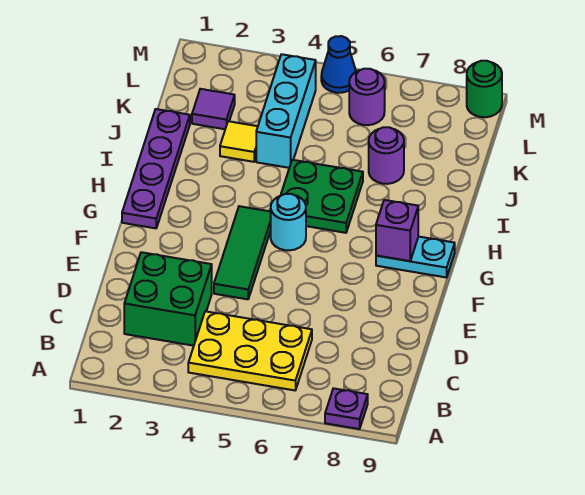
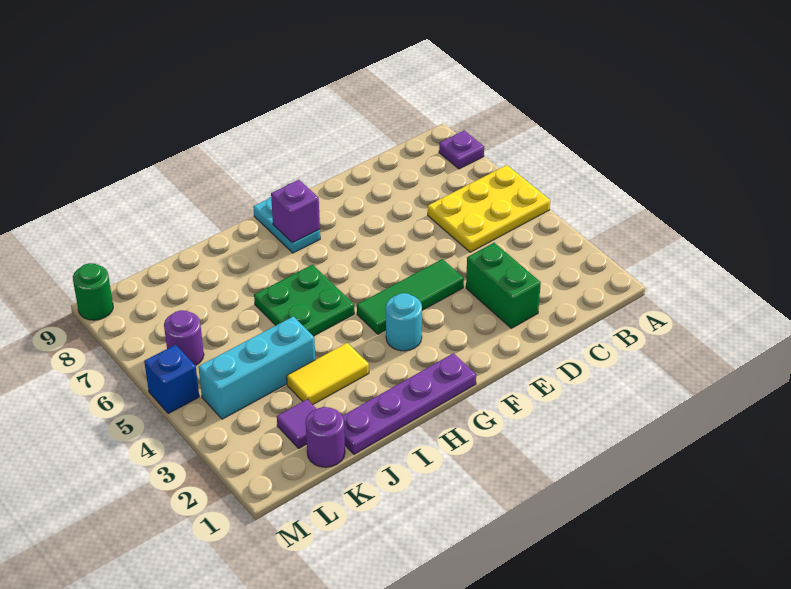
yellow plate B4:C6 level 1 -> yellow plate A5:C6 level 1
green brick C2:D3 level 1 -> green brick D2:D3 level 1
cyan round brick G5 level 1 -> cyan round brick G3 level 1
yellow tile J3 level 1 -> yellow tile I3:J3 level 1
purple round brick J7 level 1 -> purple round brick K1 level 1
blue cone M5 level 1 -> blue brick M5 level 1

